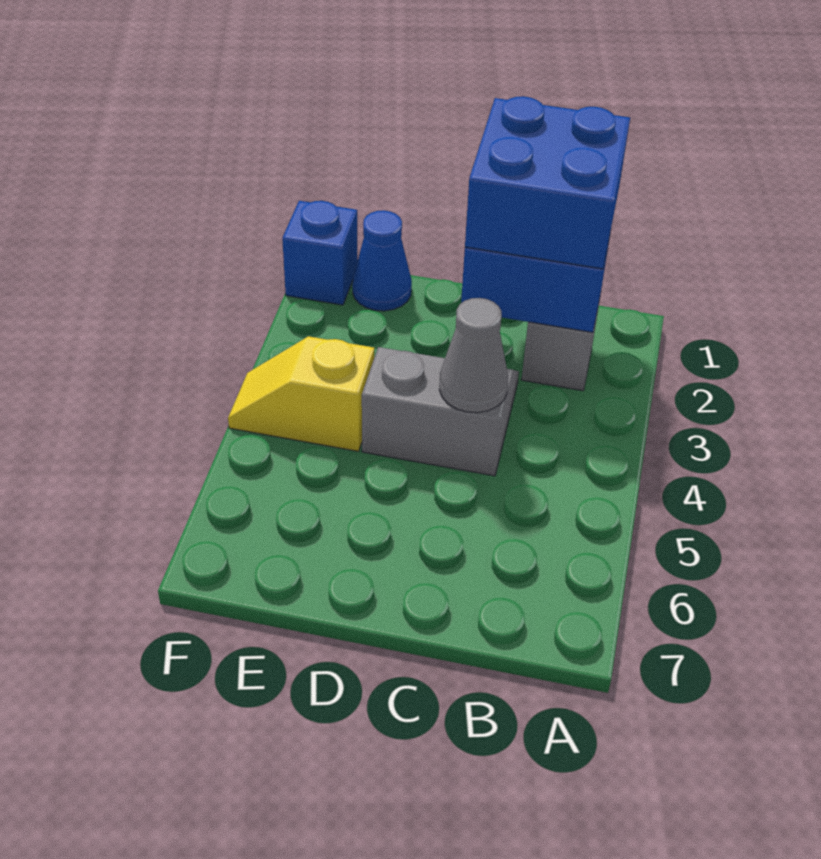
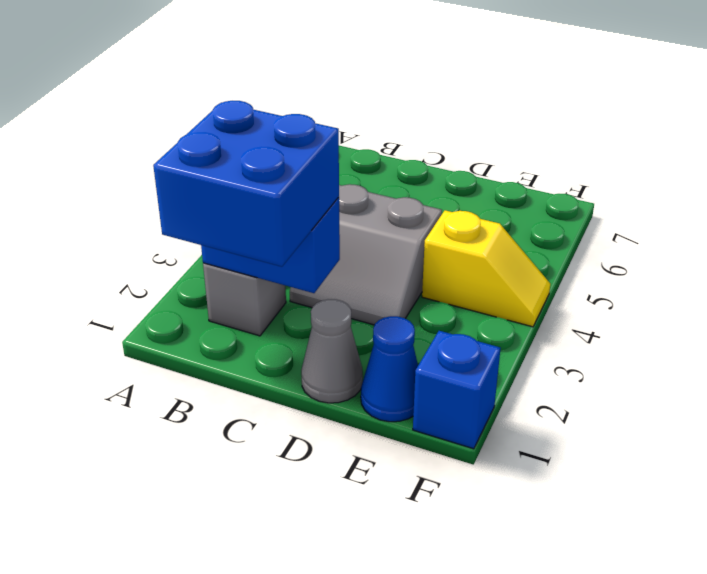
grey cone C4 level 2 -> grey cone D1 level 1

